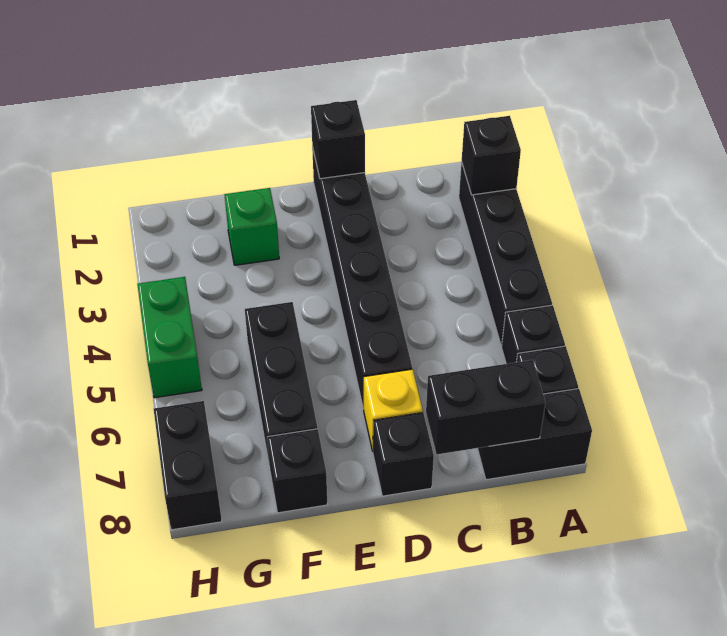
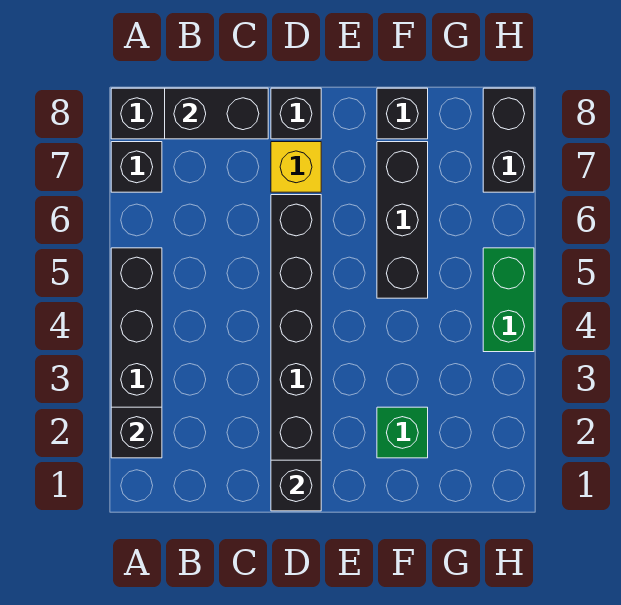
black brick A6 level 1 -> none

